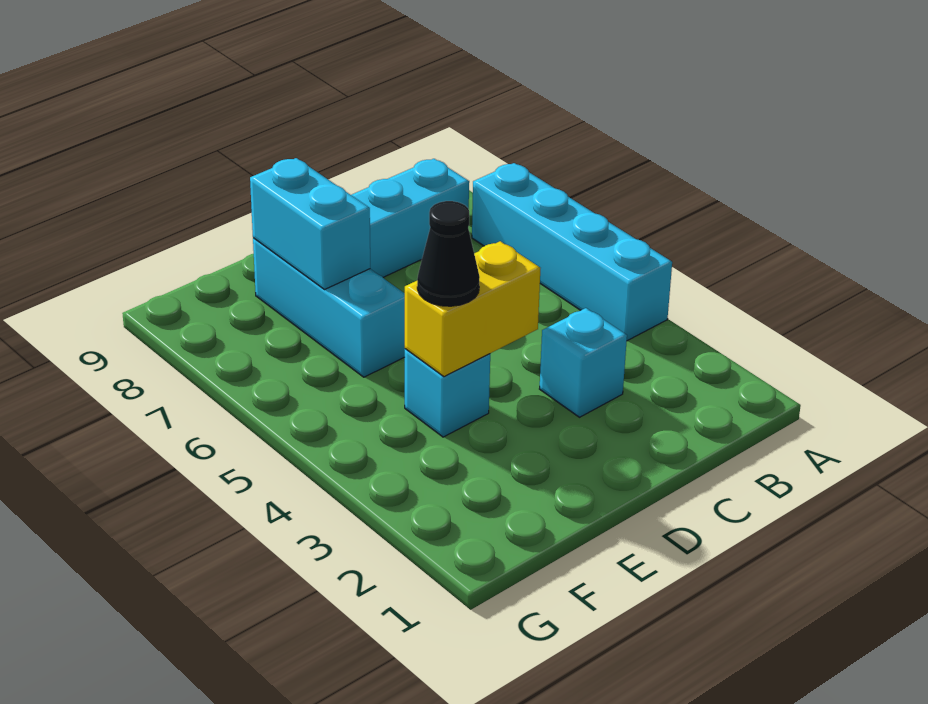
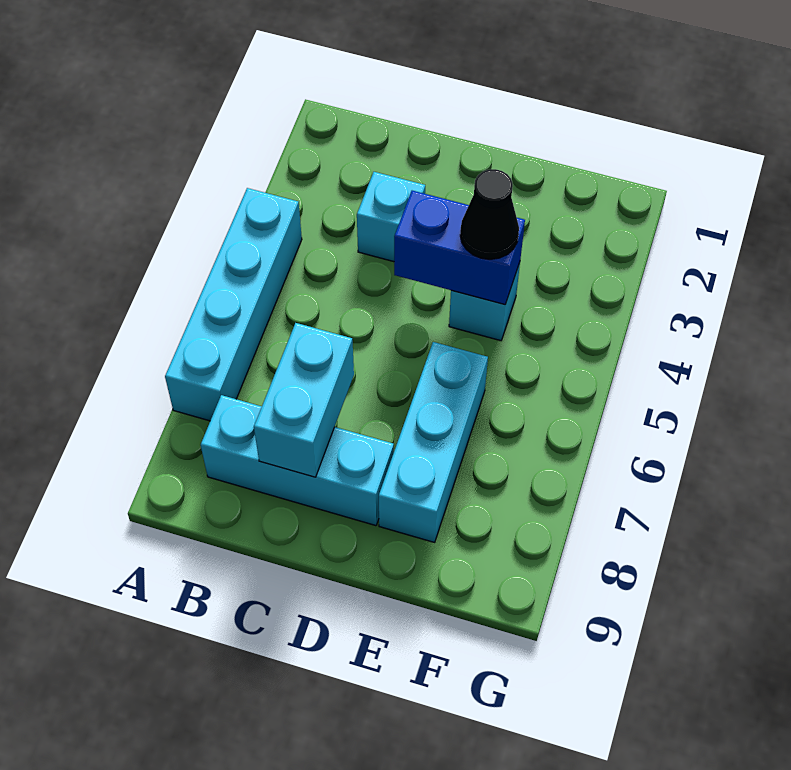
yellow brick D4:E4 level 2 -> blue brick D4:E4 level 2
cyan brick E7:E8 level 2 -> cyan brick C7:C8 level 2

